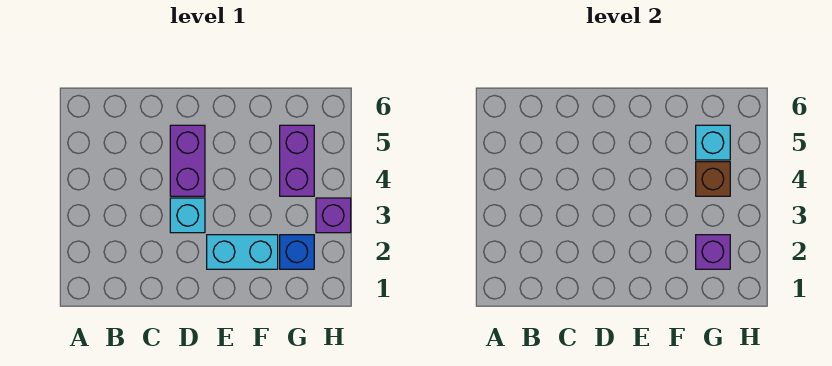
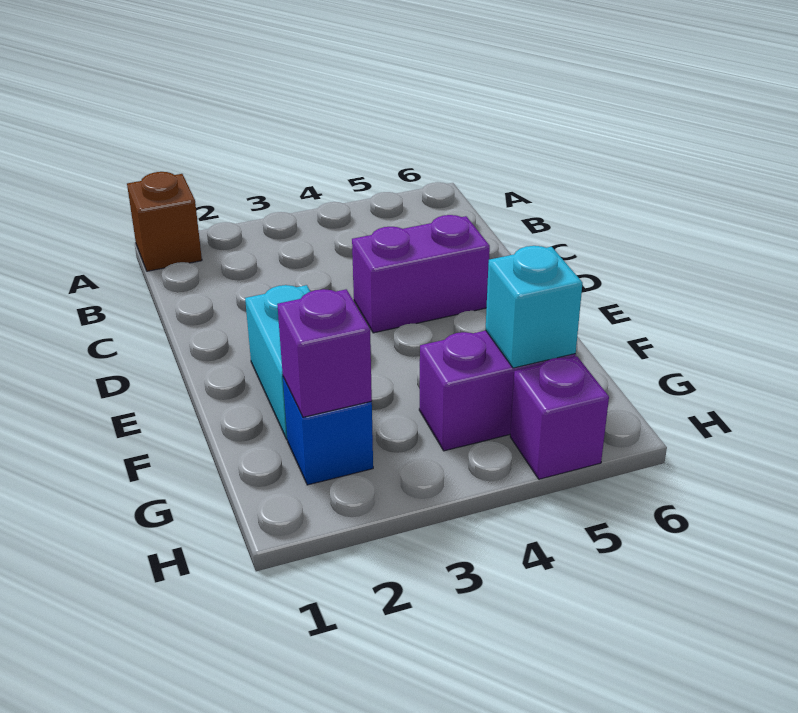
cyan brick D3 level 1 -> none
brown brick G4 level 2 -> brown brick A1 level 1
purple brick H3 level 1 -> purple brick H5 level 1

